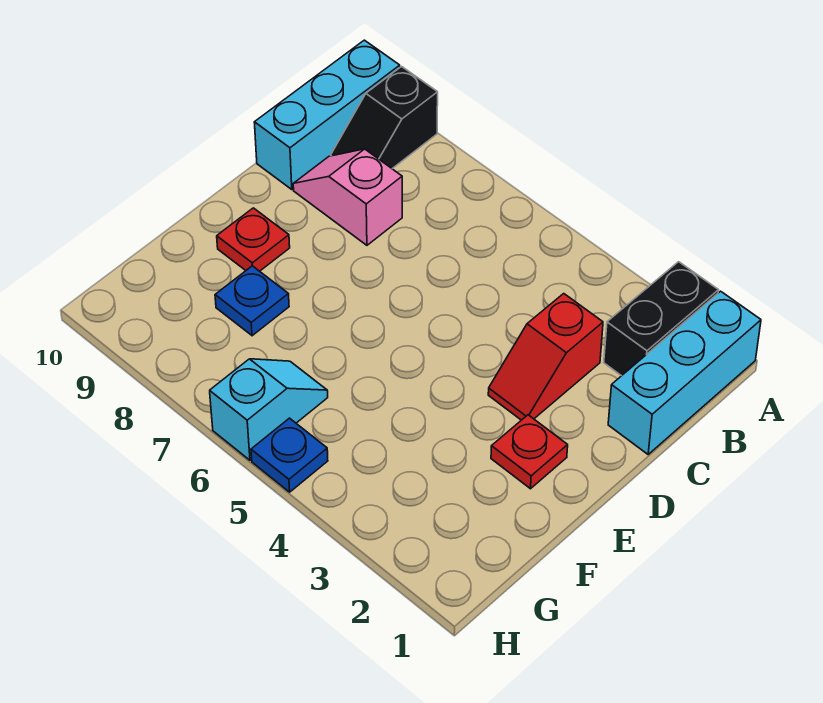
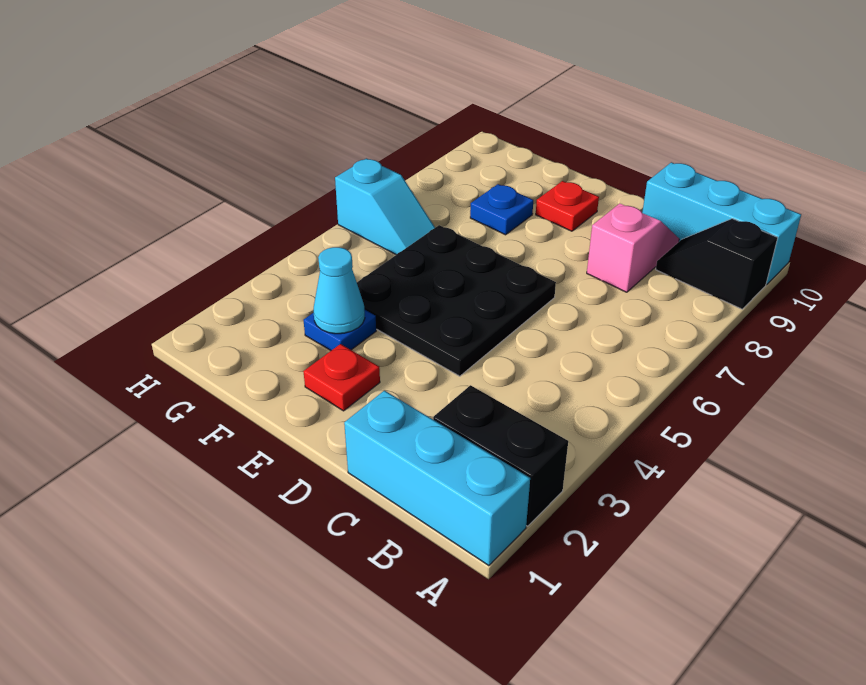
red slope C3:D3 level 1 top C -> none
none -> black plate D4:F6 level 1
none -> cyan cone F3 level 2
blue plate H5 level 1 -> blue plate F3 level 1

